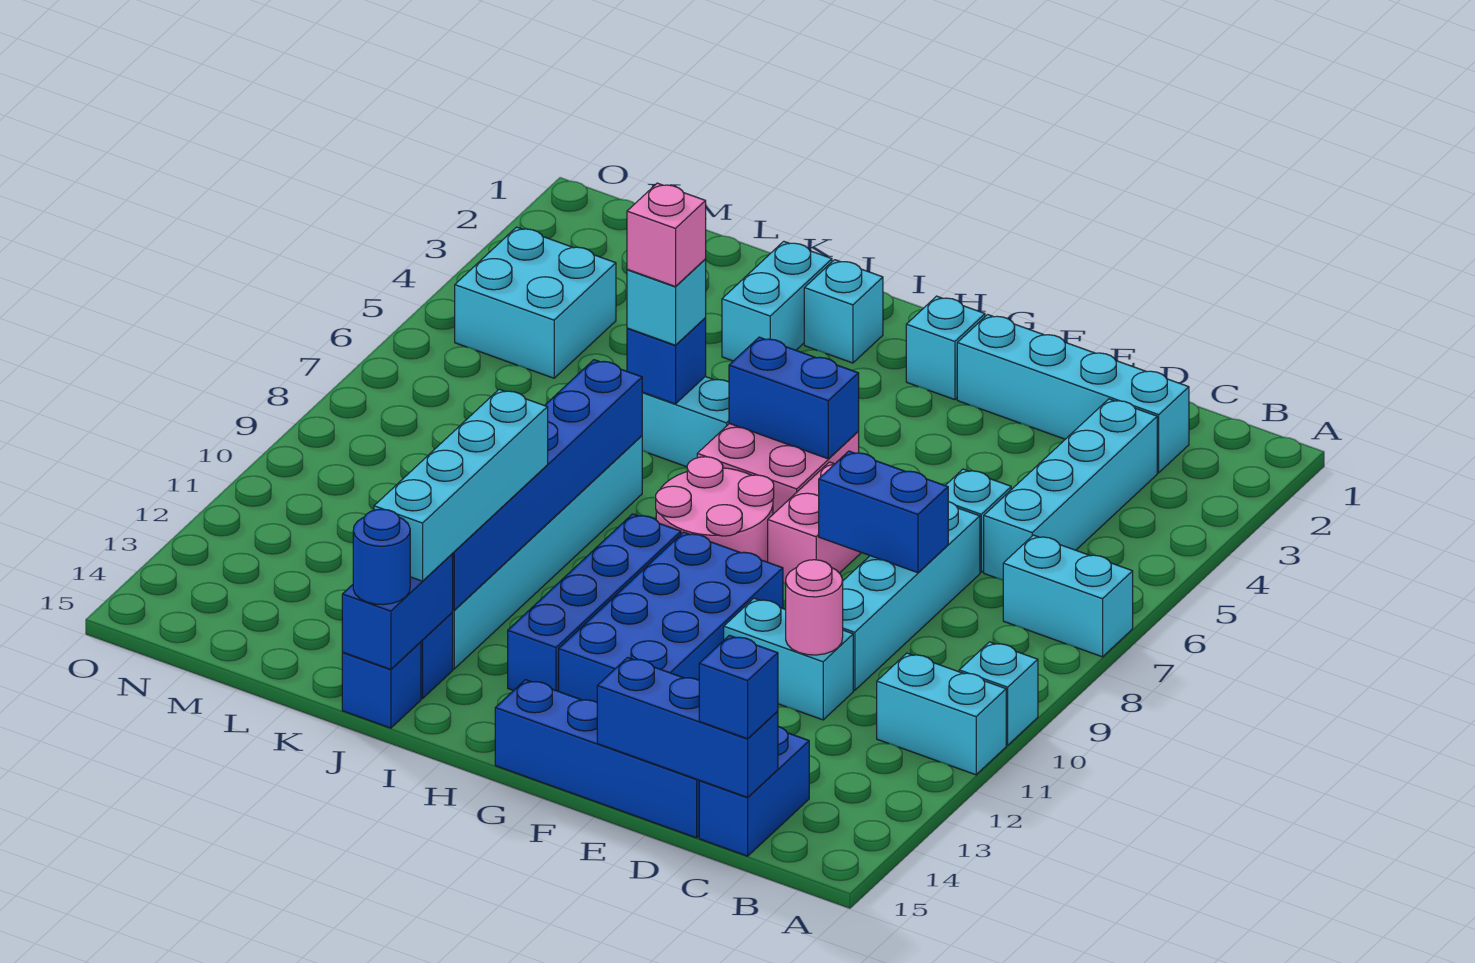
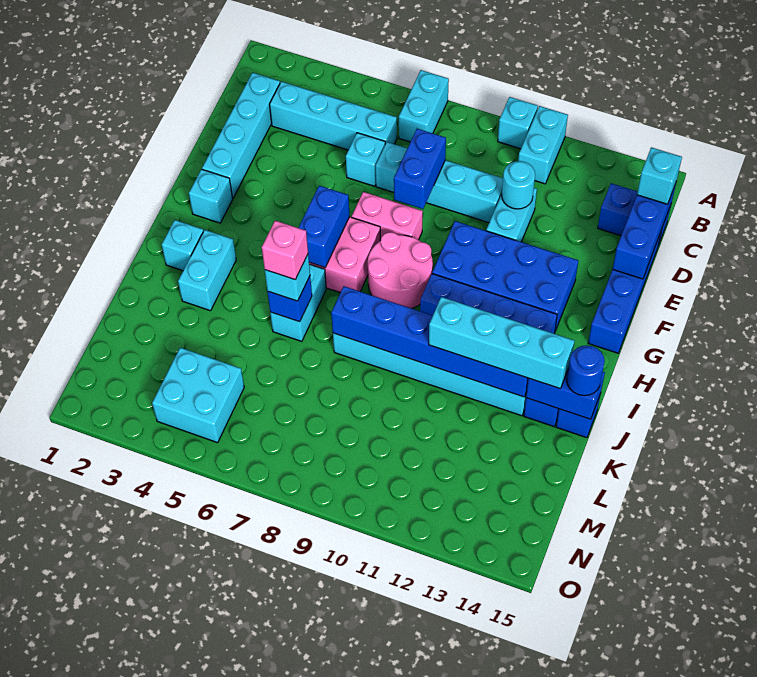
blue brick C15 level 3 -> cyan brick C15 level 3
pink round brick D11 level 2 -> cyan round brick D11 level 2
cyan brick J2:J3 level 1 -> cyan brick I3:J3 level 1

